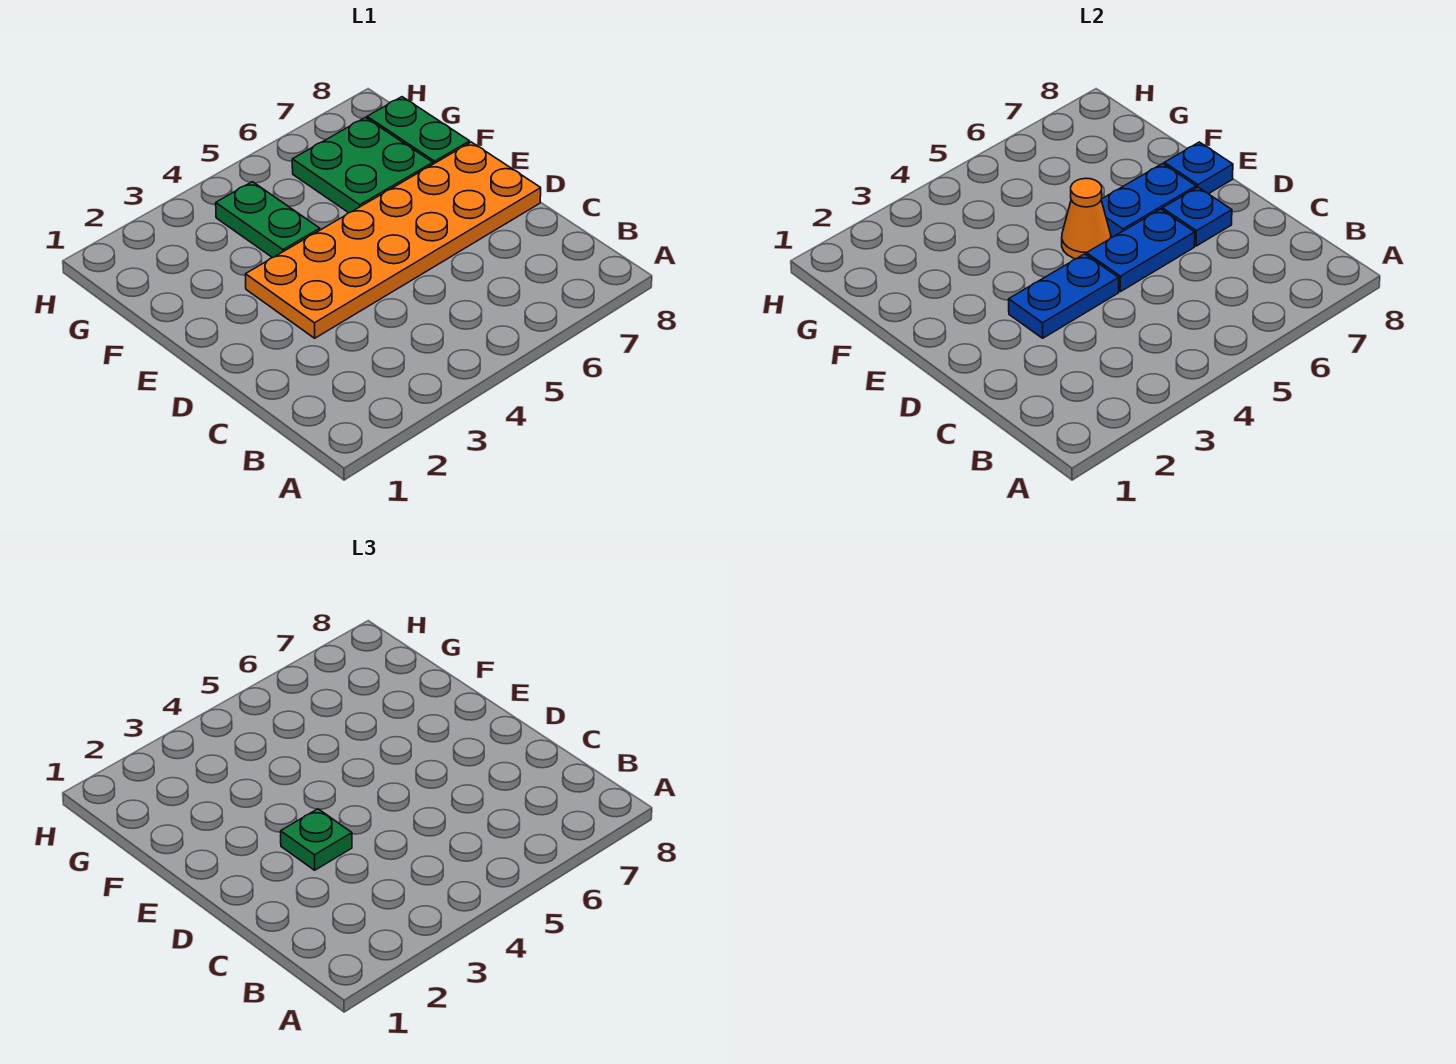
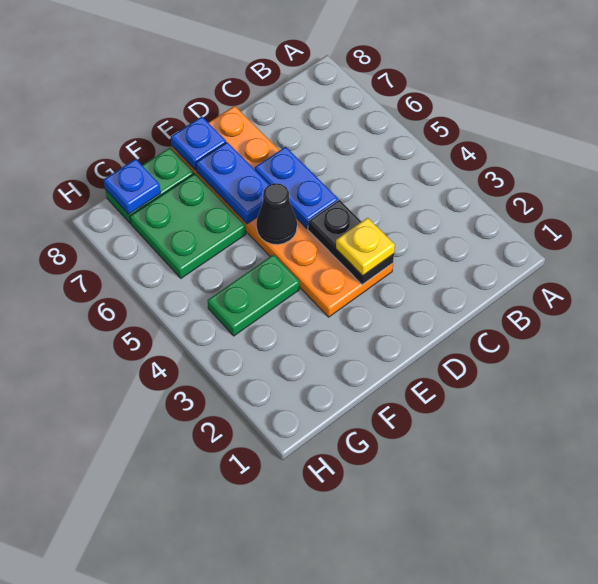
blue plate D3:D4 level 2 -> black plate D3:D4 level 2
green plate D3 level 3 -> yellow plate D3 level 3
blue plate D7 level 2 -> blue plate G8 level 2
orange cone E5 level 2 -> black cone E5 level 2

